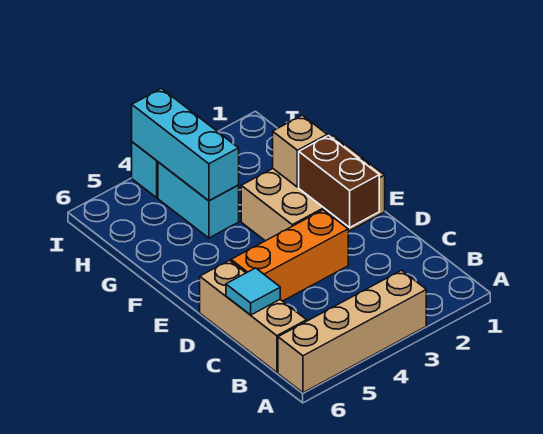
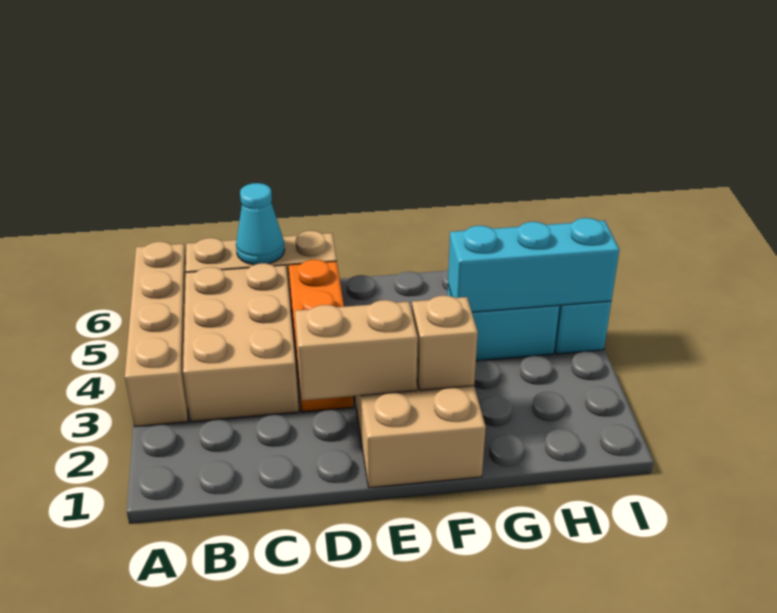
none -> tan brick B3:C5 level 1
cyan tile C6 level 2 -> cyan cone C6 level 2
brown brick D2:E2 level 2 -> tan brick D2:E2 level 2

